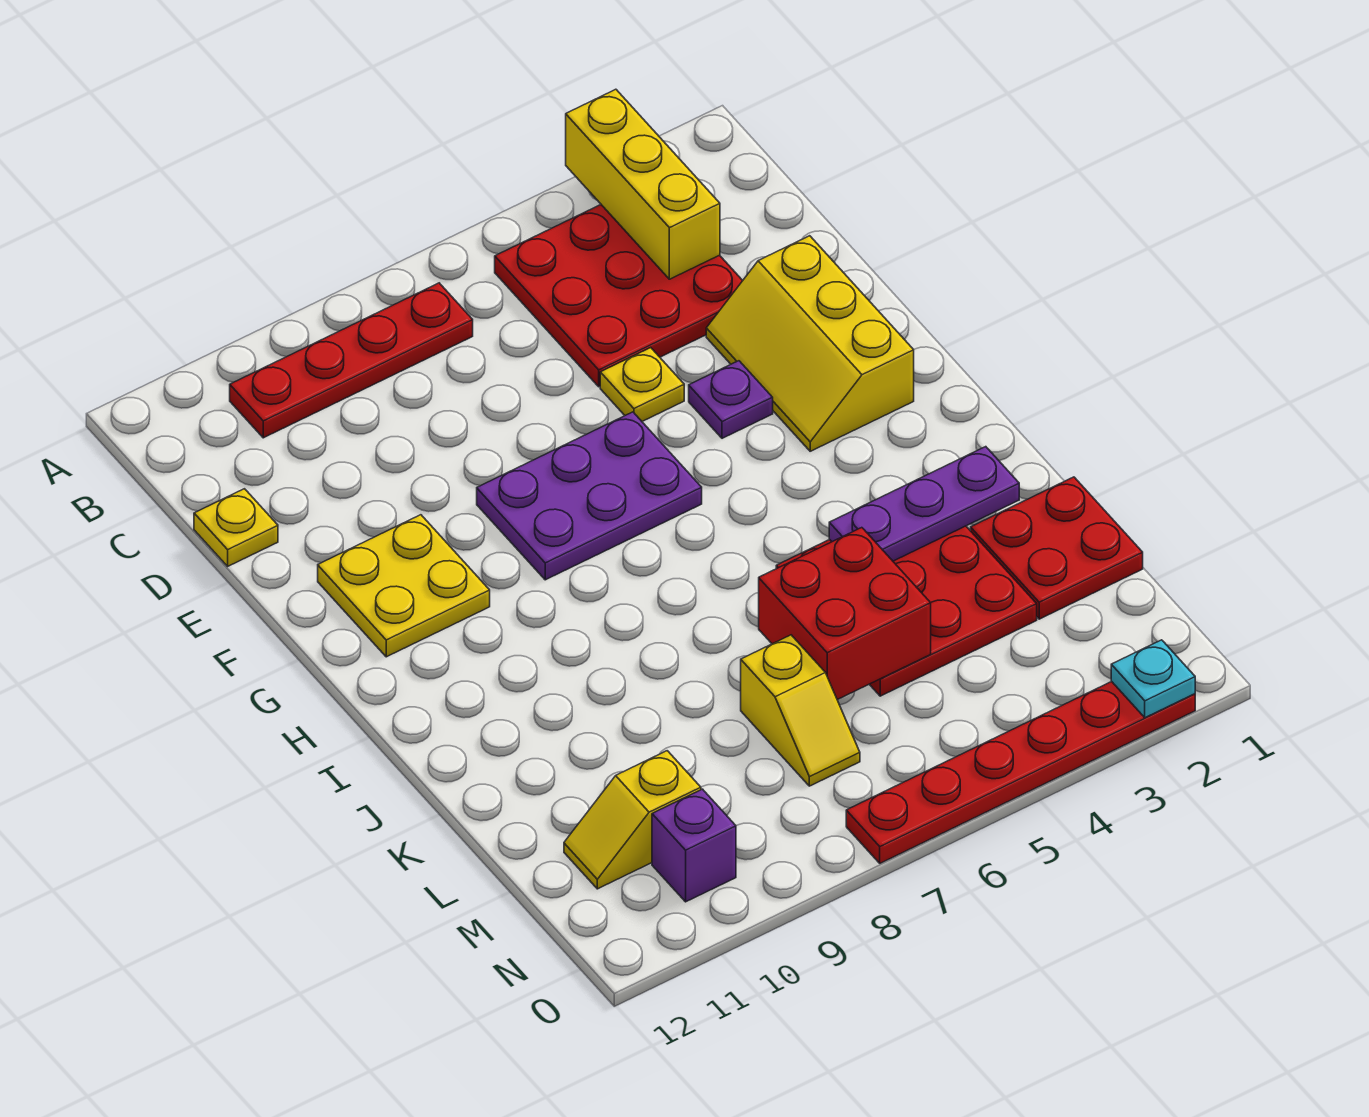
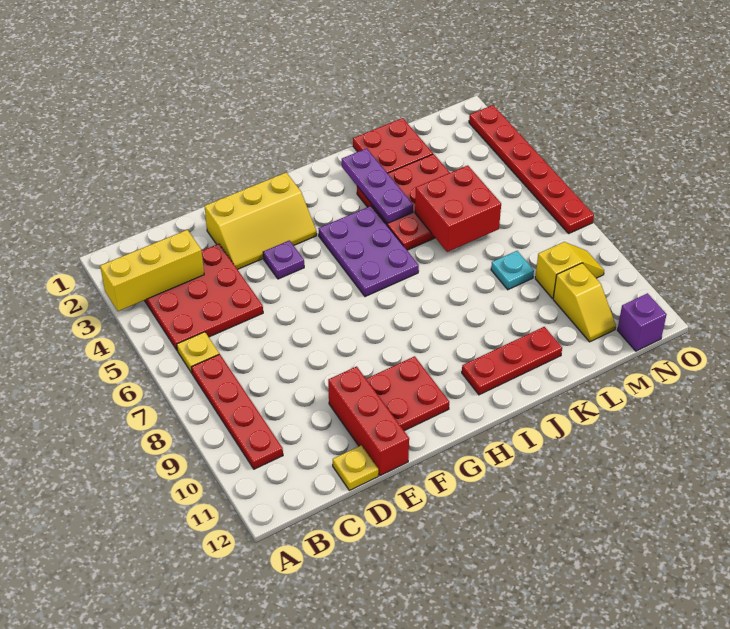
yellow plate E5 level 1 -> yellow plate B6 level 1
none -> red brick E10:E12 level 1
purple plate F6:G8 level 1 -> purple plate H4:I6 level 1
yellow plate F10:G11 level 1 -> red plate F10:G11 level 1
none -> red plate I11:K11 level 1
yellow slope L7:M7 level 1 top L -> yellow slope M9:N9 level 1 top M
purple brick N10 level 1 -> purple brick N12 level 1
cyan plate O2 level 2 -> cyan plate L8 level 1

